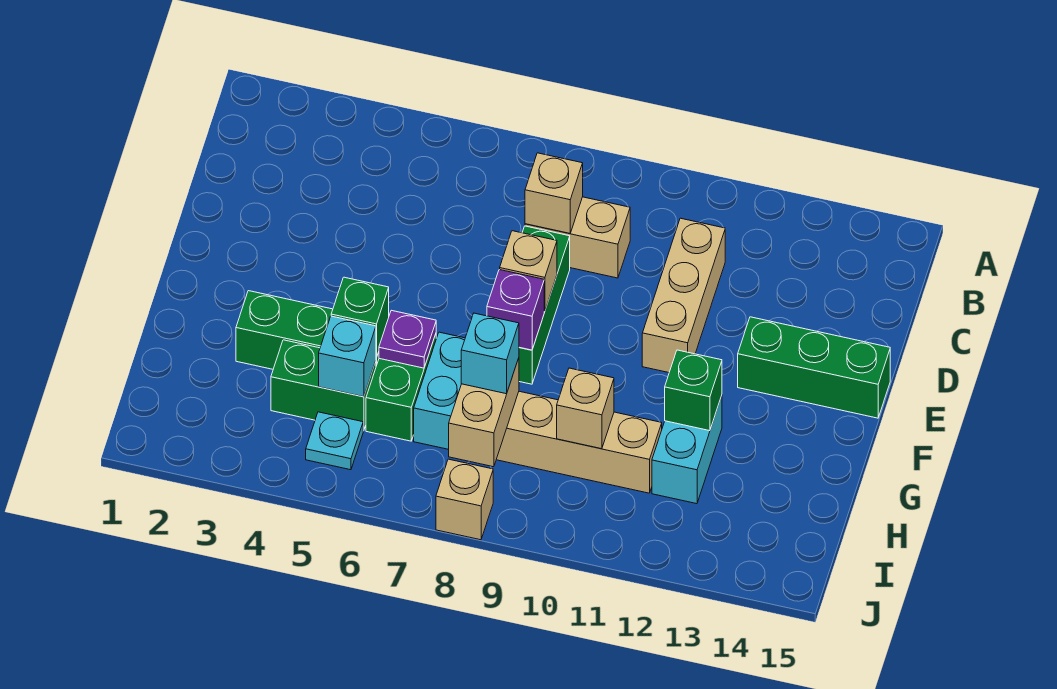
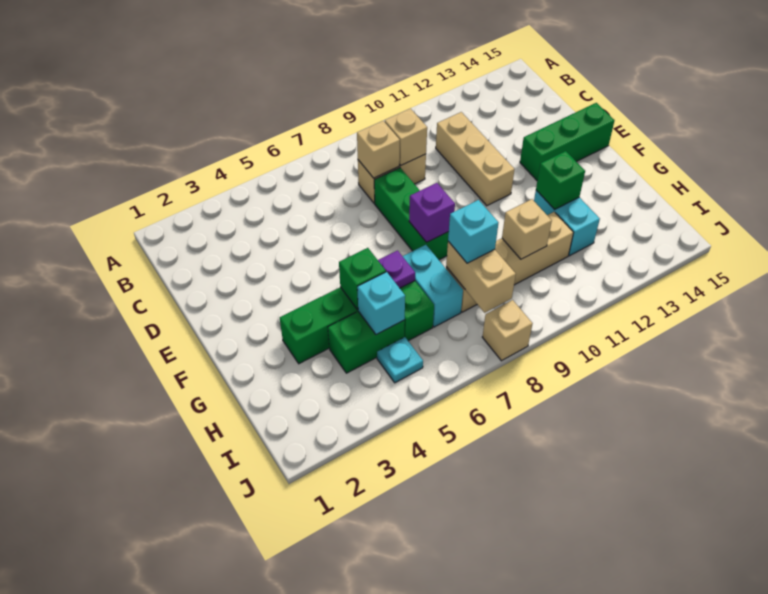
tan brick E8 level 2 -> tan brick C9 level 2

